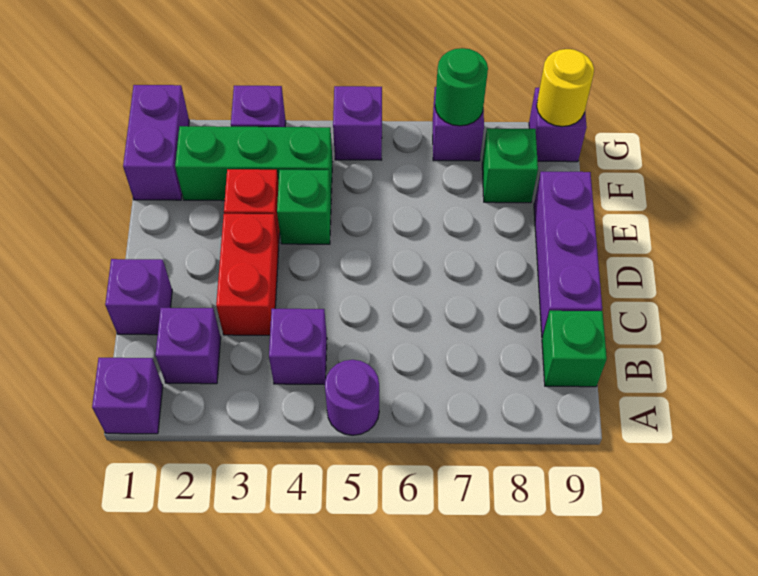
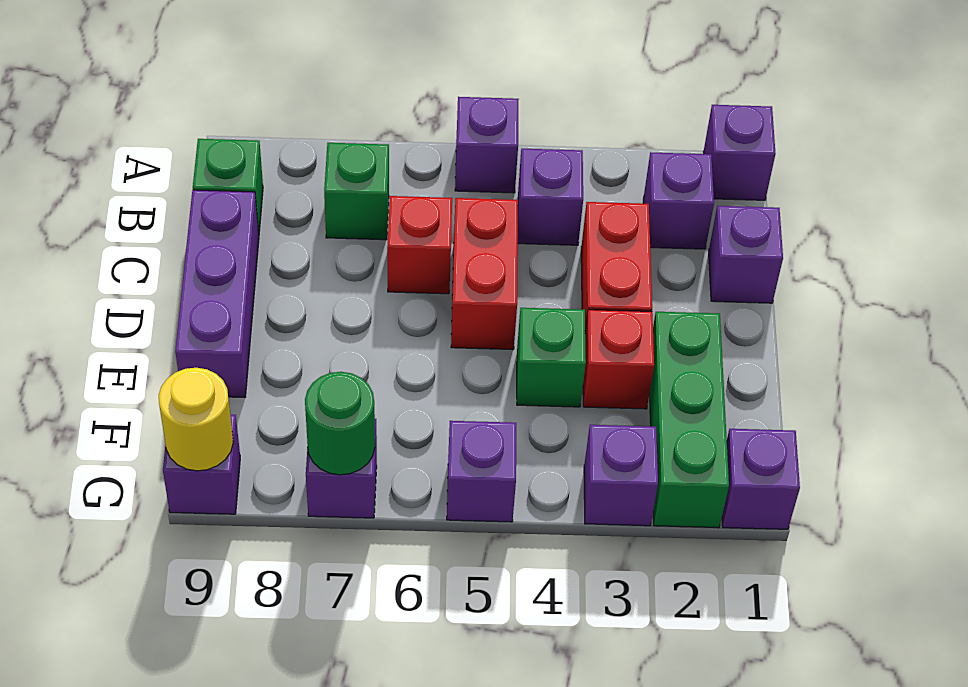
purple round brick A5 level 1 -> purple brick A5 level 1
none -> red brick C5:D5 level 1
none -> red brick C6 level 1
purple brick F1:G1 level 1 -> purple brick G1 level 1
green brick F2:F4 level 1 -> green brick E2:G2 level 1
green brick F8 level 1 -> green brick B7 level 1

